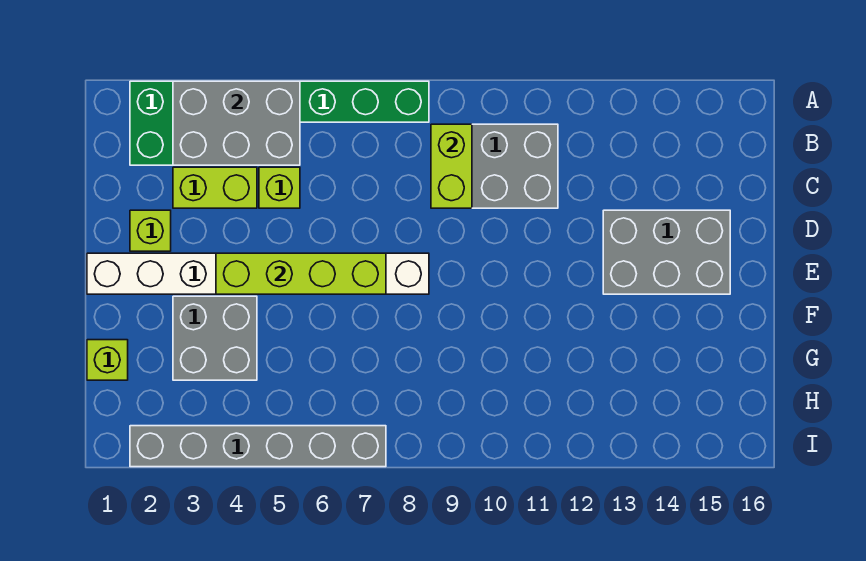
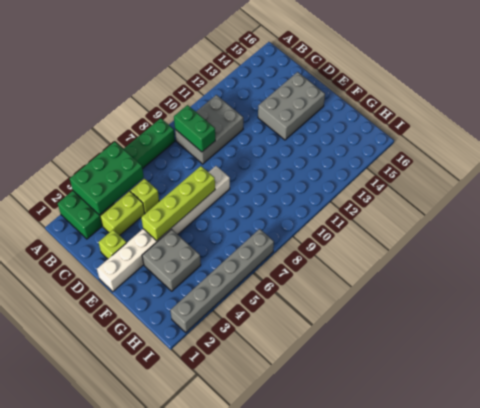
grey brick A3:B5 level 2 -> green brick A3:B5 level 2
lime brick B9:C9 level 2 -> green brick B9:C9 level 2
lime brick G1 level 1 -> none

